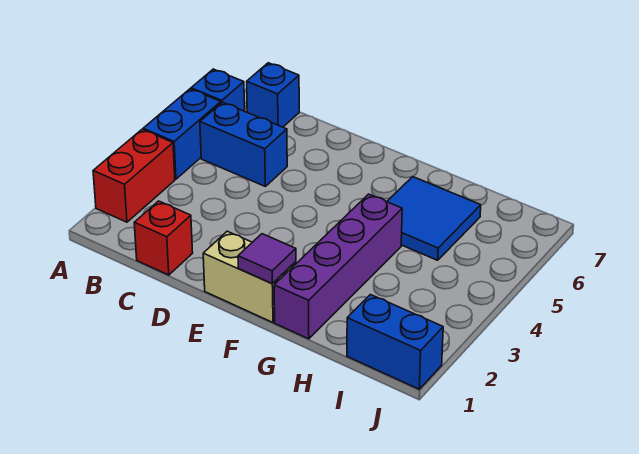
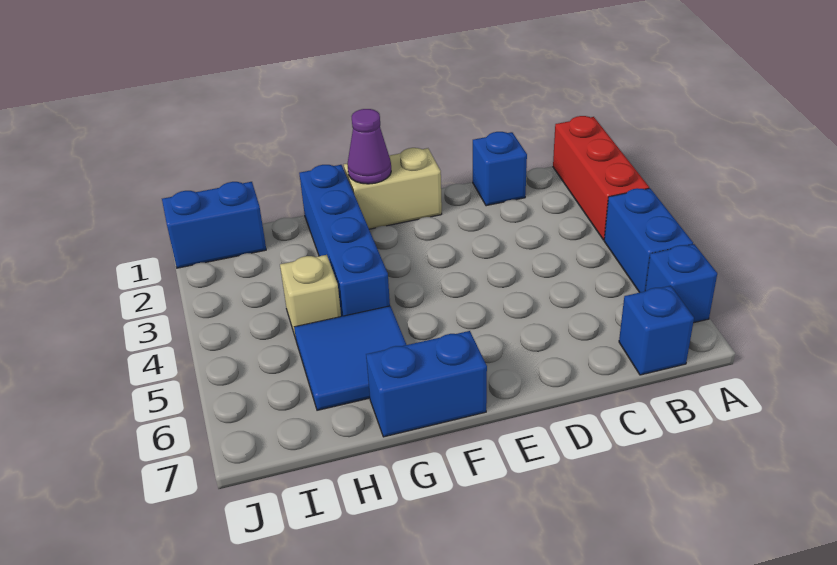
red brick A2:A3 level 1 -> red brick A1:A3 level 1
blue brick B5:C5 level 1 -> blue brick F7:G7 level 1
red brick C1 level 1 -> blue brick C1 level 1
purple tile F1 level 2 -> purple cone F1 level 2
purple brick G1:G4 level 1 -> blue brick G1:G4 level 1
none -> tan brick H4 level 1

